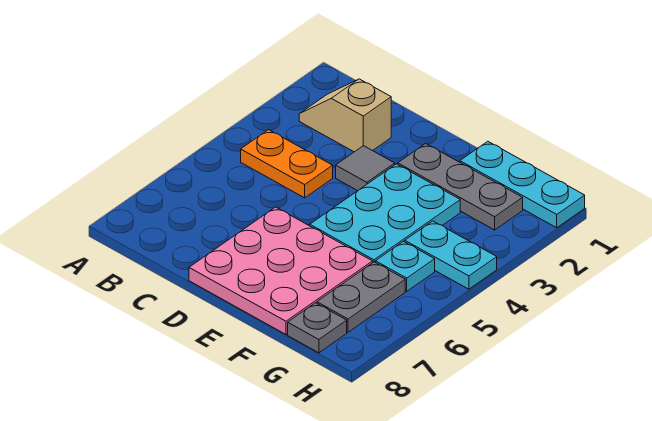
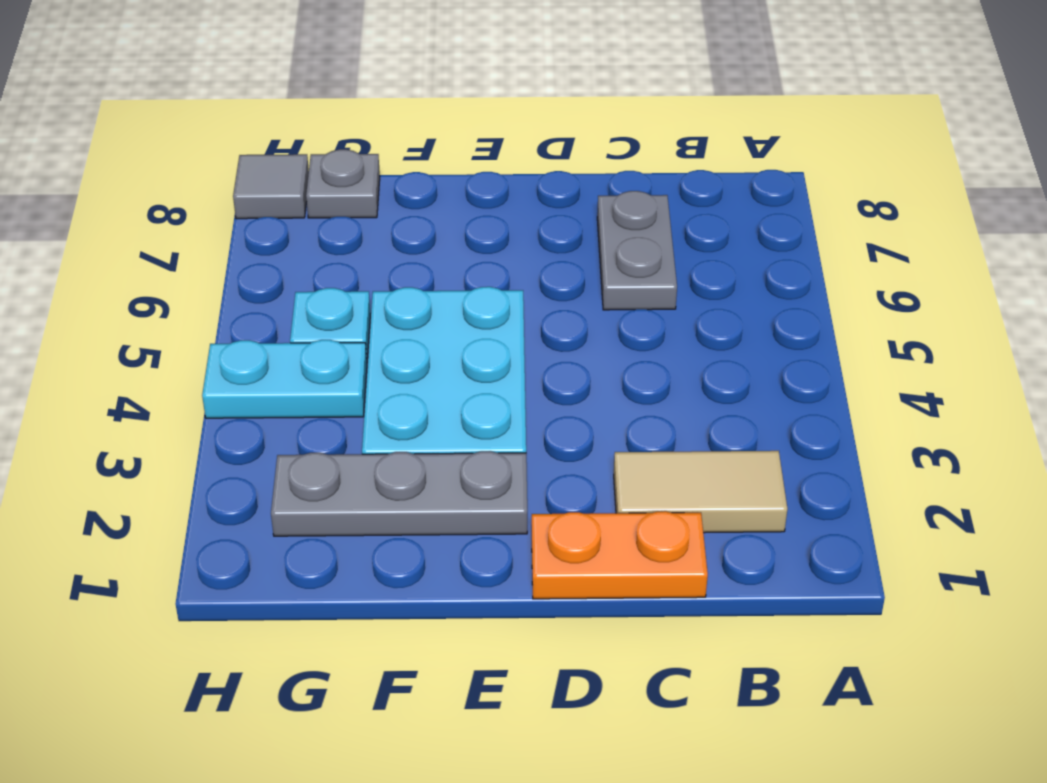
tan slope B2:C2 level 1 top C -> tan tile B2:C2 level 1
orange plate B4:C4 level 1 -> orange plate C1:D1 level 1
grey tile D3 level 1 -> grey tile H8 level 1
pink plate D6:F8 level 1 -> none
cyan plate F1:H1 level 1 -> none
grey plate G6:G7 level 1 -> grey plate C6:C7 level 1

